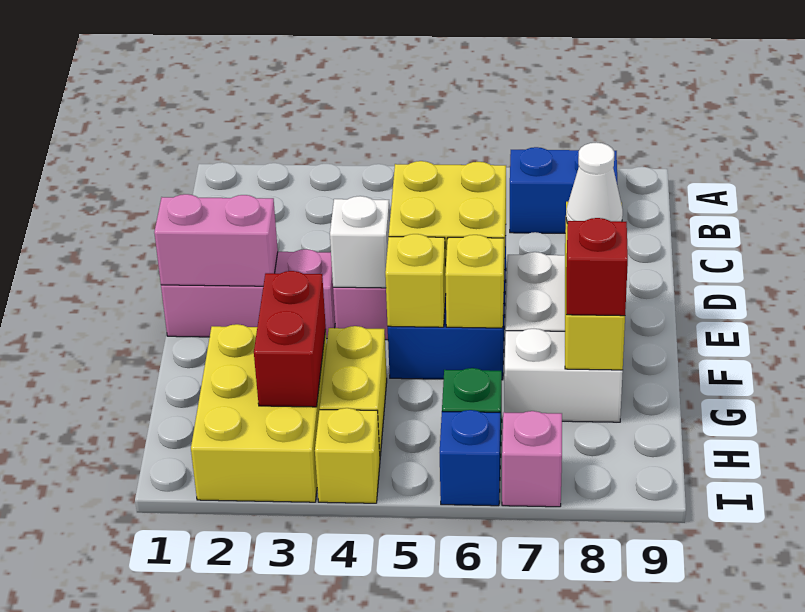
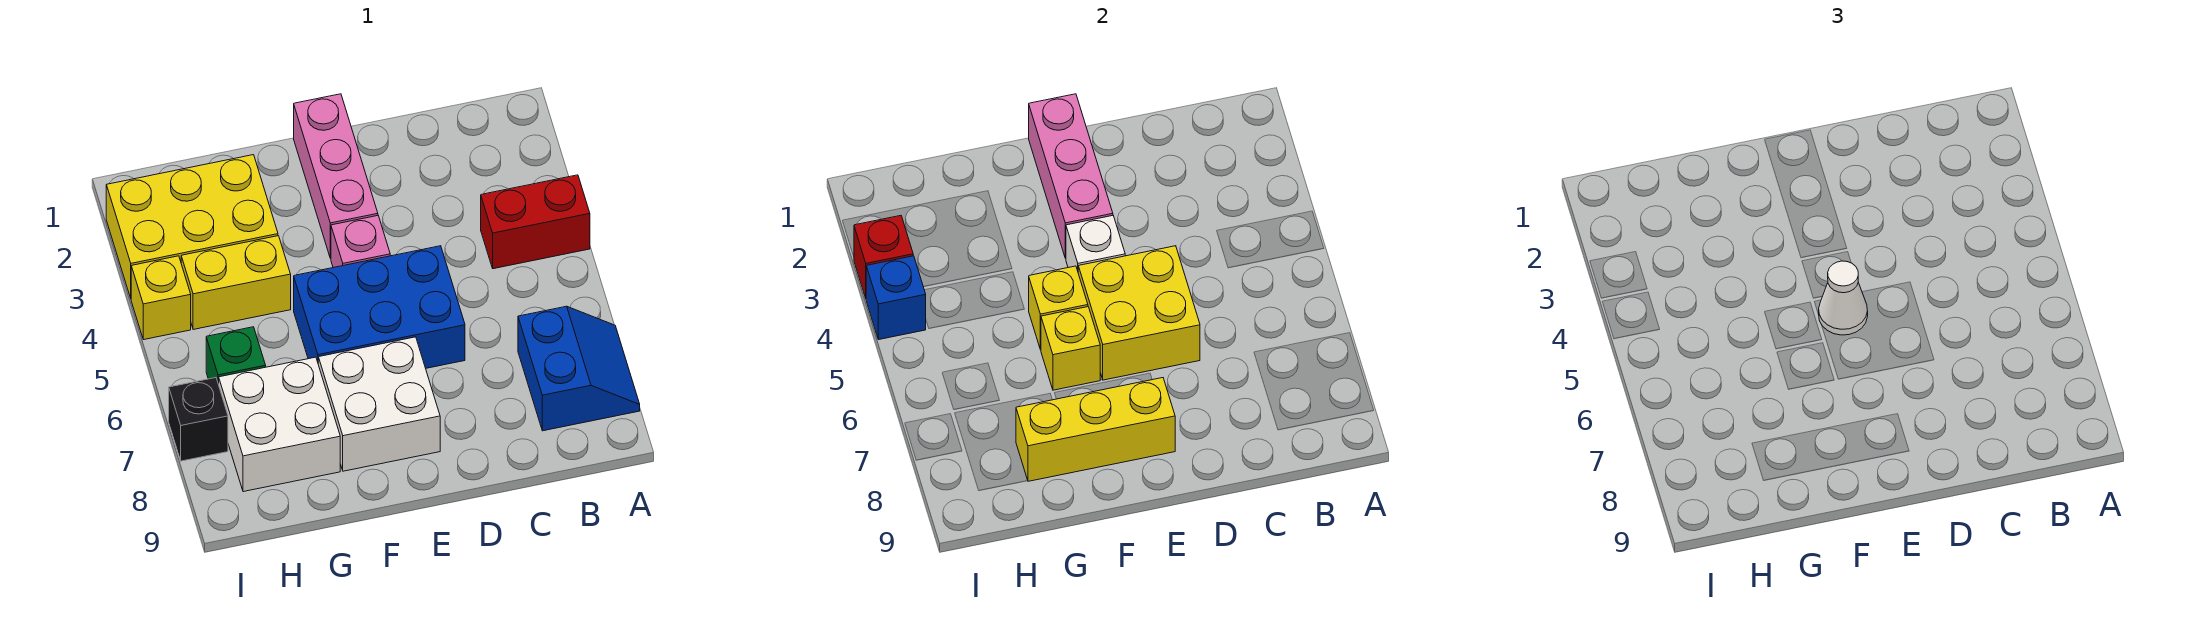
pink brick E1:E2 level 2 -> pink brick E1:E3 level 2
white cone E8 level 3 -> white cone E5 level 3
red brick G3:H3 level 2 -> red brick A4:B4 level 1
white brick G7:G8 level 1 -> white brick G7:H8 level 1
red brick G8 level 3 -> red brick I3 level 2
blue brick I6 level 1 -> blue brick I4 level 2
pink brick I7 level 1 -> black brick I7 level 1

